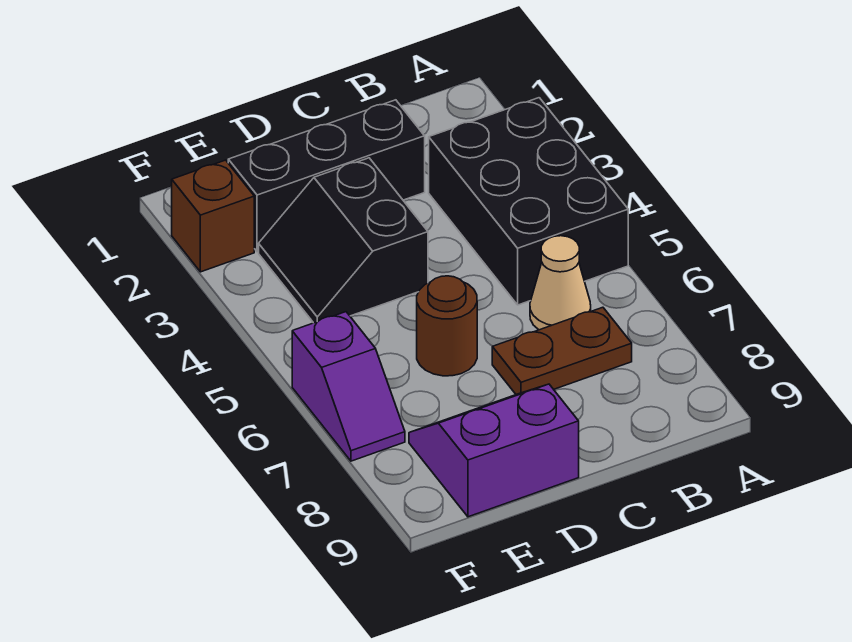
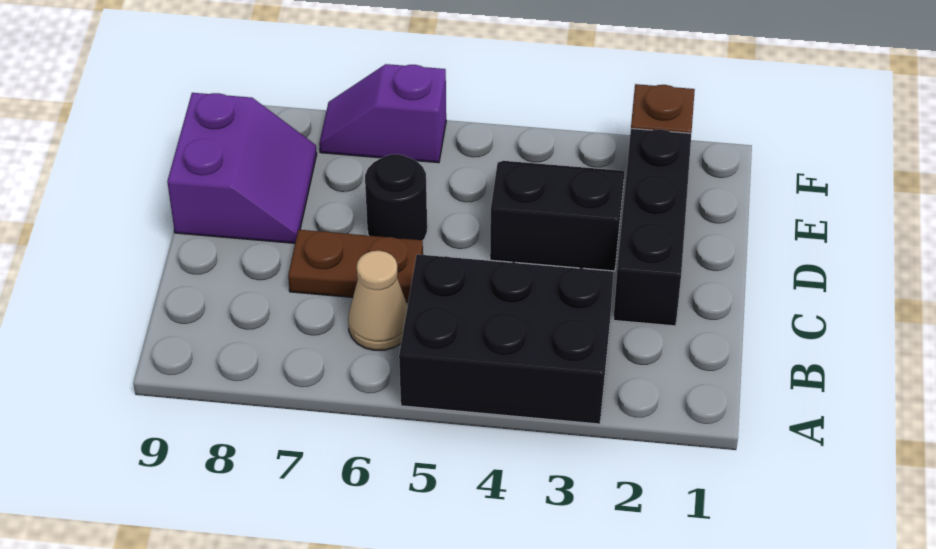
brown plate B7:C7 level 1 -> brown plate C6:C7 level 1
brown round brick D6 level 1 -> black round brick D6 level 1

